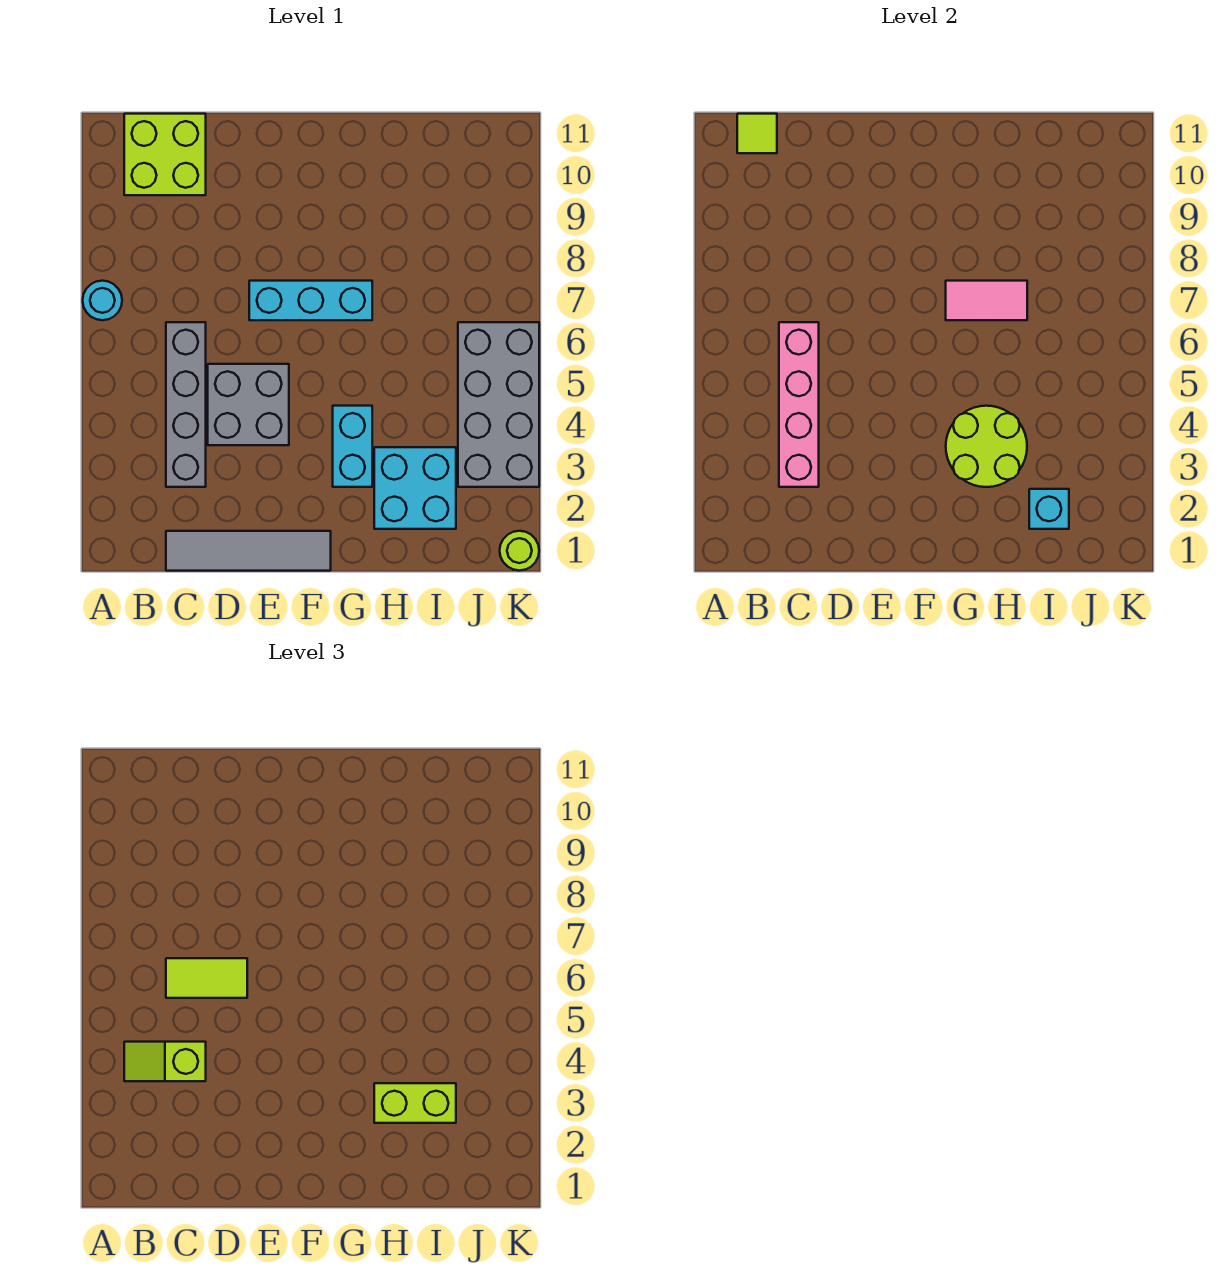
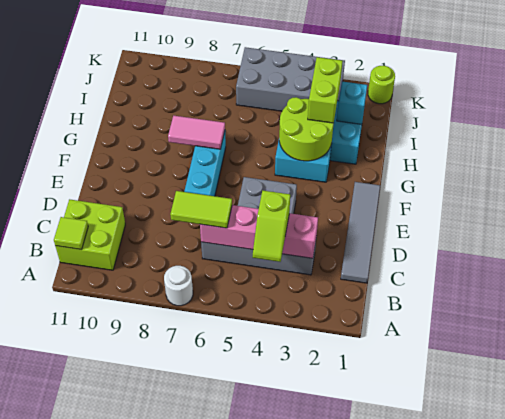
cyan round brick A7 level 1 -> white round brick A7 level 1
lime tile C6:D6 level 3 -> lime tile C6:C7 level 3
pink tile G7:H7 level 2 -> pink tile G7:G8 level 2

